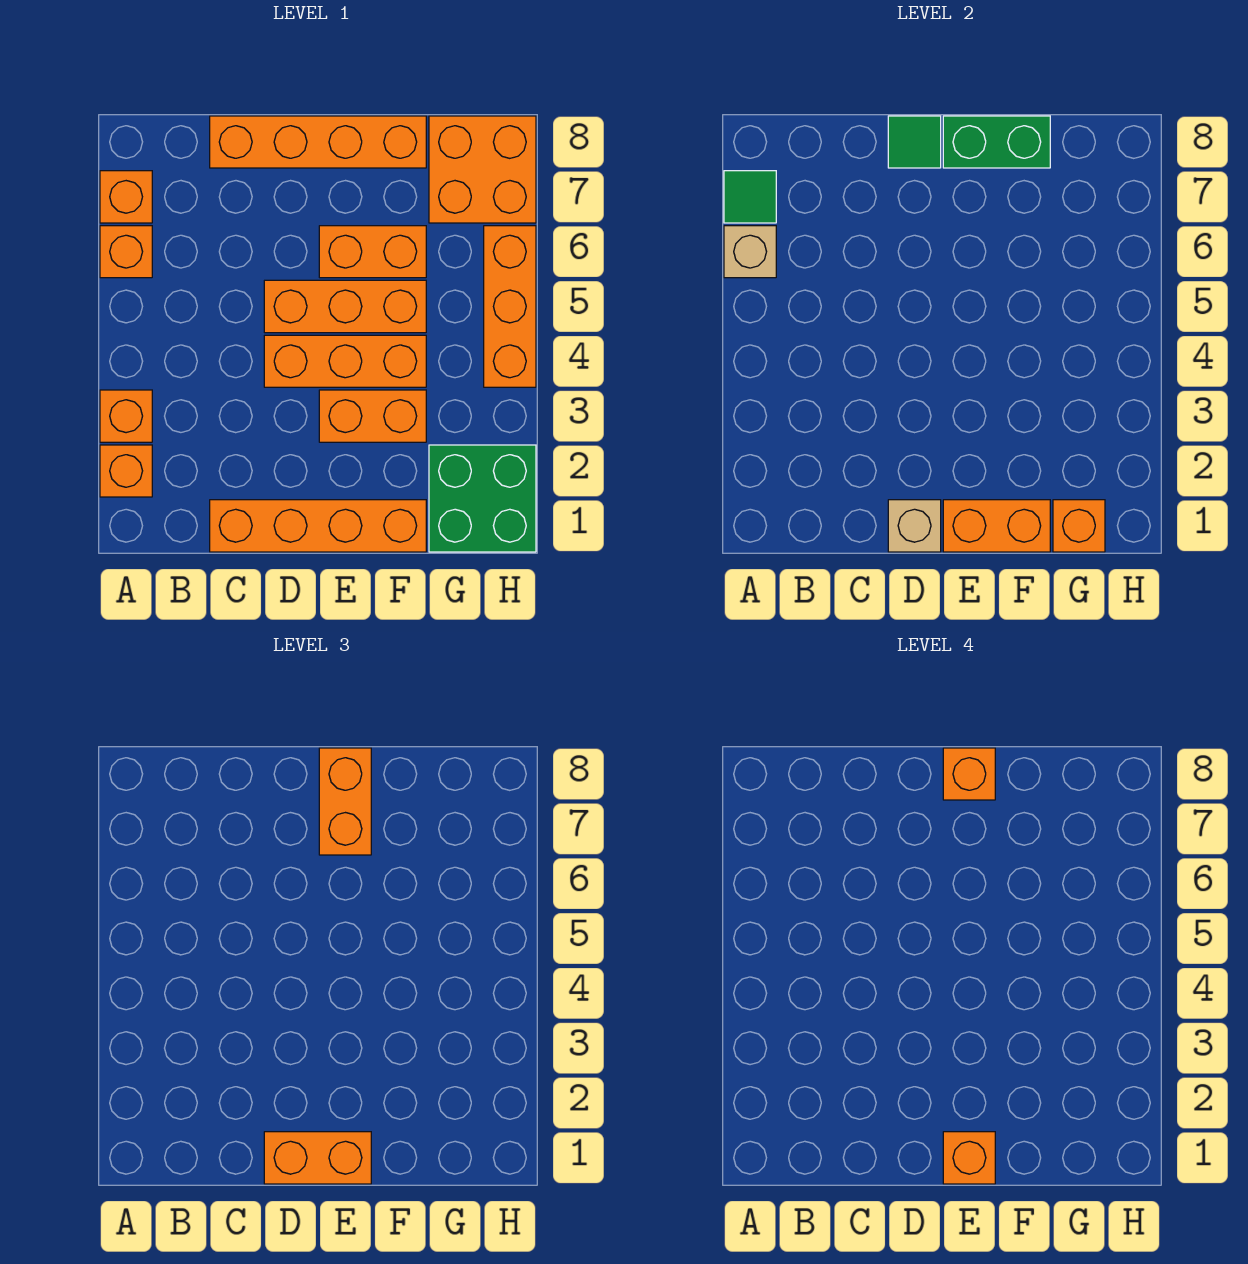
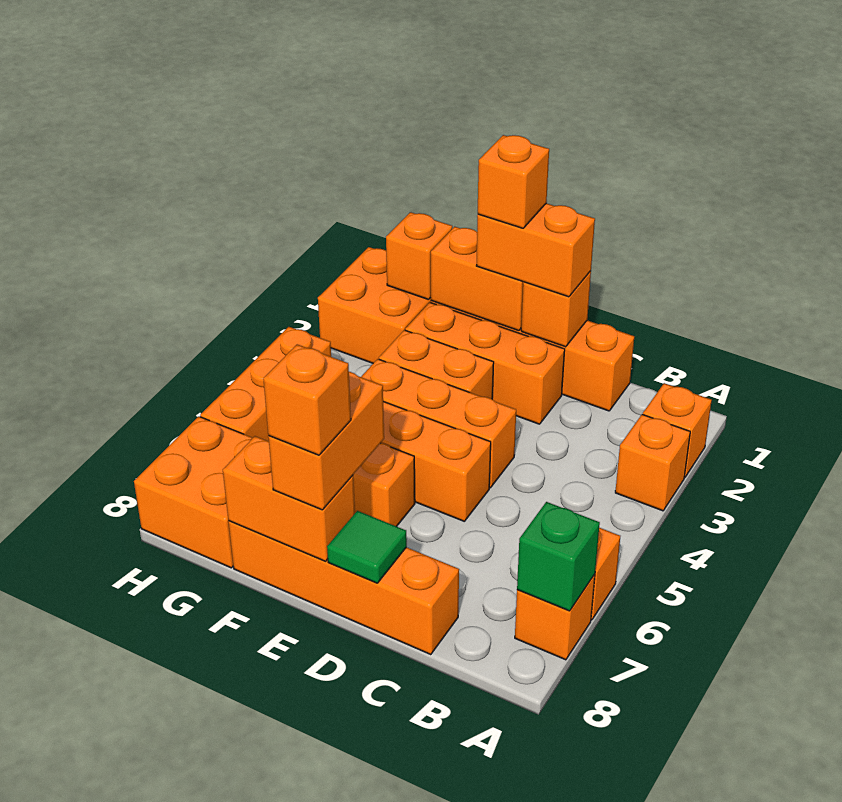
tan brick A6 level 2 -> none
green tile A7 level 2 -> green brick A7 level 2
tan brick D1 level 2 -> orange brick D1 level 2
none -> orange brick D2:F2 level 1
green brick E8:F8 level 2 -> orange brick E8:F8 level 2
green brick G1:H2 level 1 -> orange brick G1:H2 level 1

